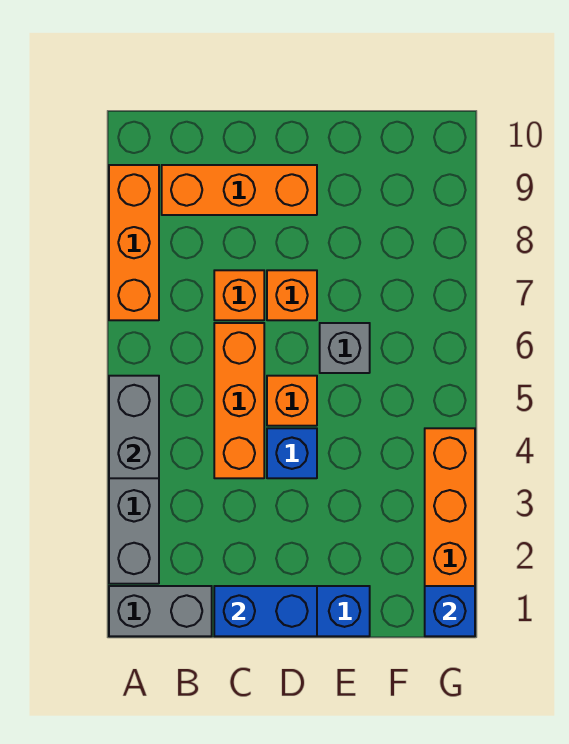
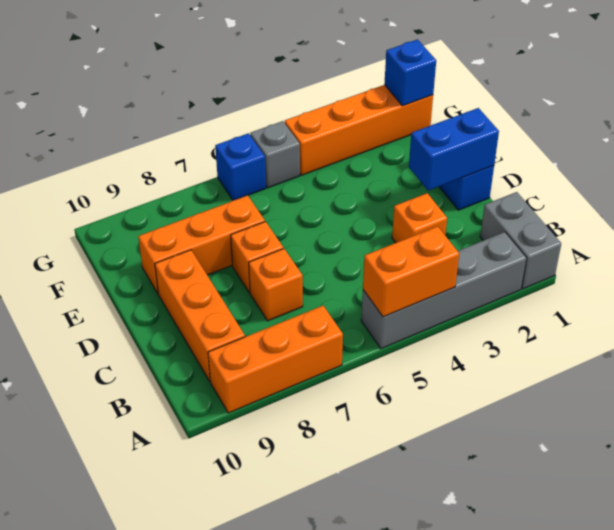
grey brick A4:A5 level 2 -> orange brick A4:A5 level 2
blue brick C1:D1 level 2 -> blue brick D1:D2 level 2
orange brick C4:C6 level 1 -> orange brick E7:E9 level 1
blue brick D4 level 1 -> blue brick G6 level 1
orange brick D5 level 1 -> orange brick C3 level 1
grey brick E6 level 1 -> grey brick G5 level 1

